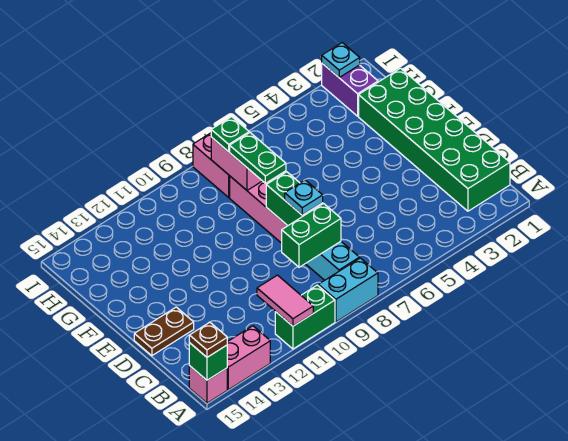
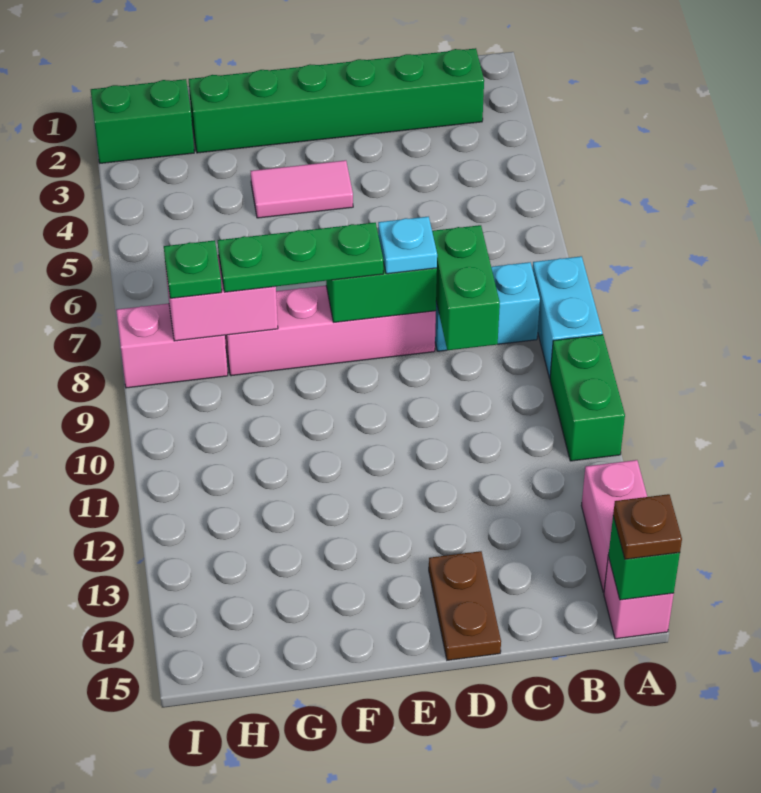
pink tile A11:B11 level 2 -> pink tile E4:F4 level 1
green brick B1:G2 level 1 -> green brick B2:G2 level 1
green plate F8:G8 level 3 -> green plate E8:G8 level 3
purple brick H2:I2 level 1 -> green brick H2:I2 level 1
cyan plate I2 level 2 -> none

